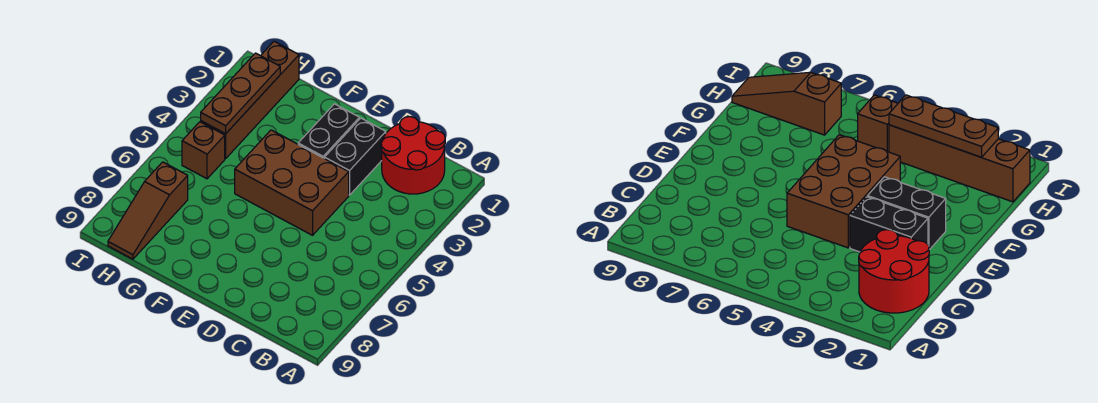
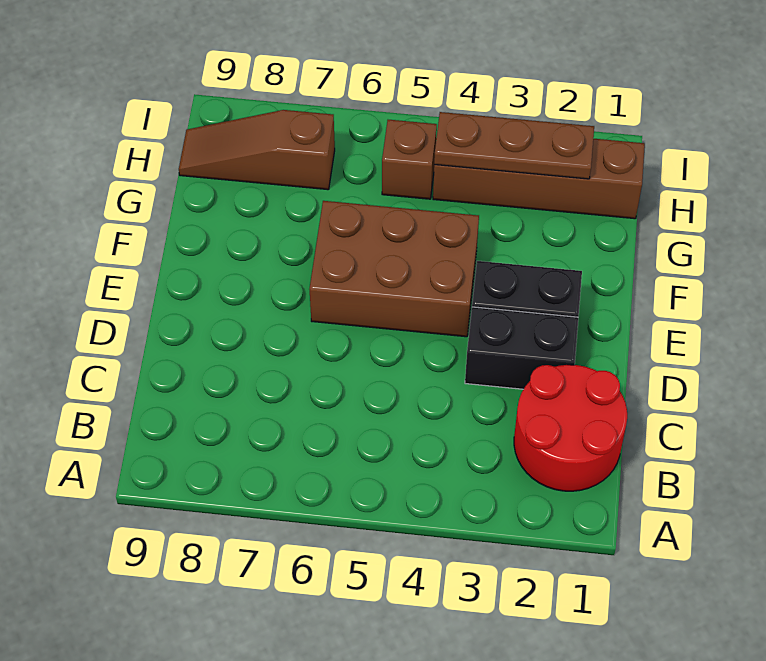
brown brick D4:F5 level 1 -> brown brick E4:F6 level 1

